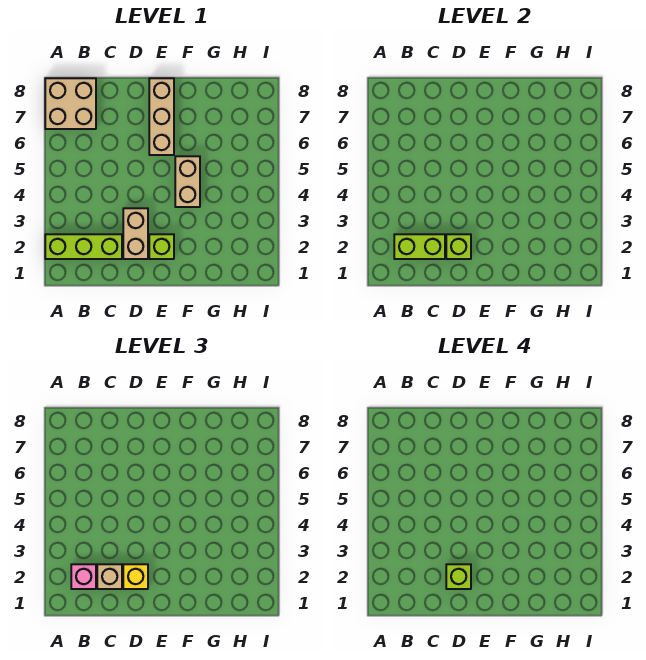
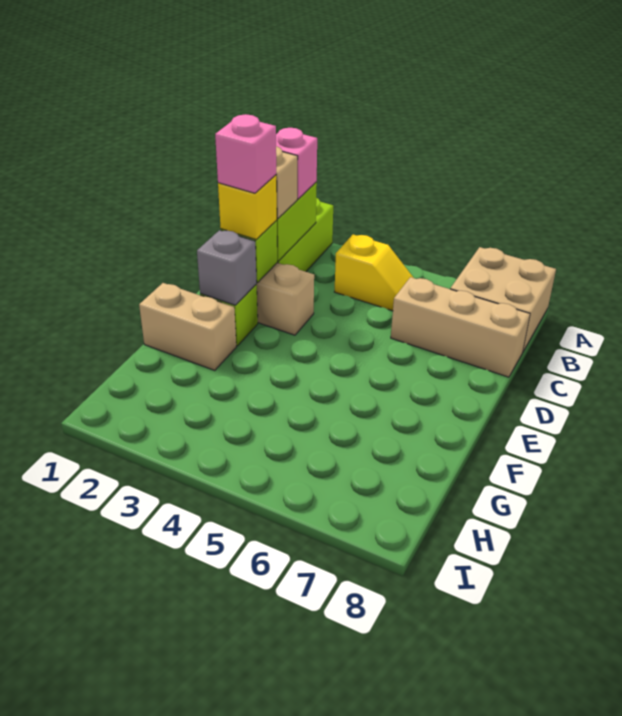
none -> yellow slope B4:B5 level 1 top 4
lime brick D2 level 4 -> pink brick D2 level 4
none -> grey brick E2 level 2
tan brick E6:E8 level 1 -> tan brick C6:C8 level 1
tan brick F4:F5 level 1 -> tan brick F1:F2 level 1

